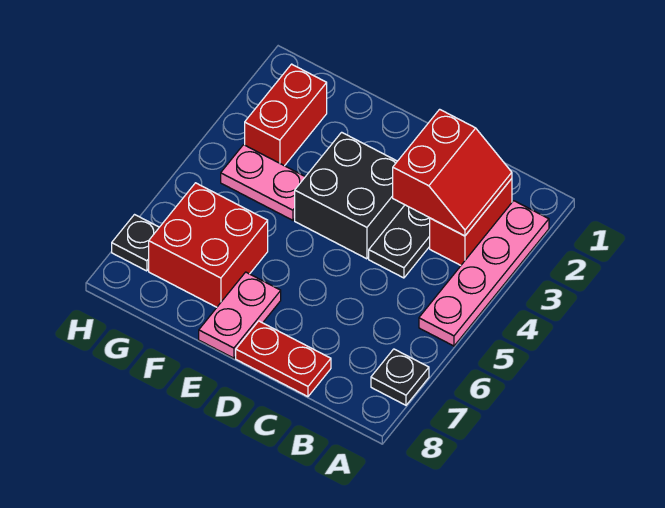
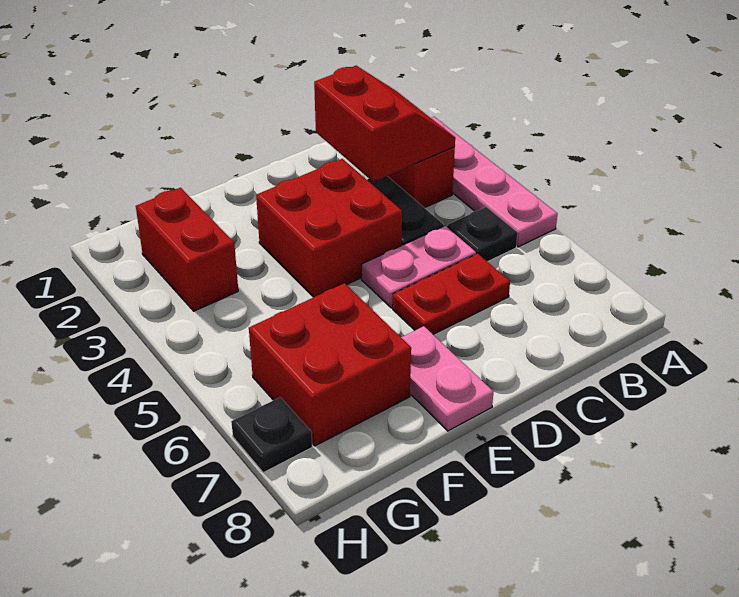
black plate A7 level 1 -> black plate B5 level 1
red plate C8:D8 level 1 -> red plate C6:D6 level 1
black brick D3:E4 level 1 -> red brick D3:E4 level 1
pink plate F4:G4 level 1 -> pink plate C5:D5 level 1

